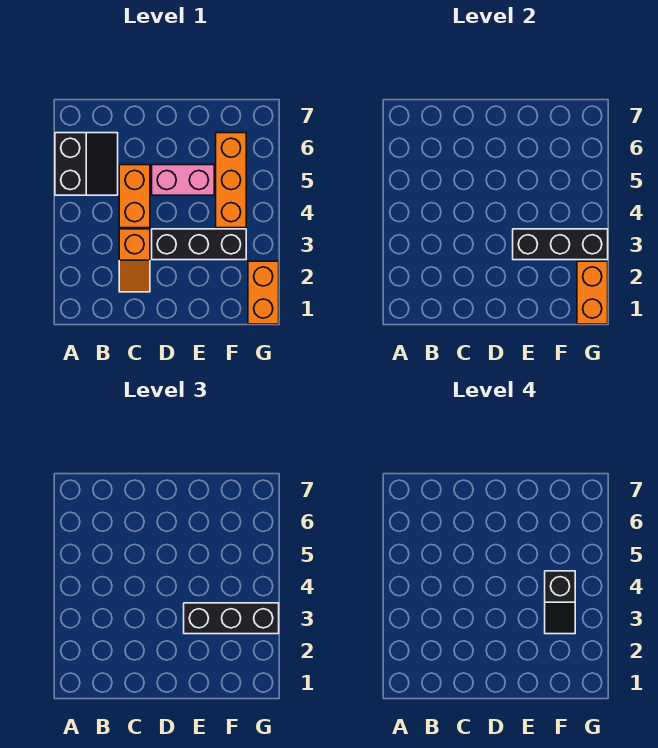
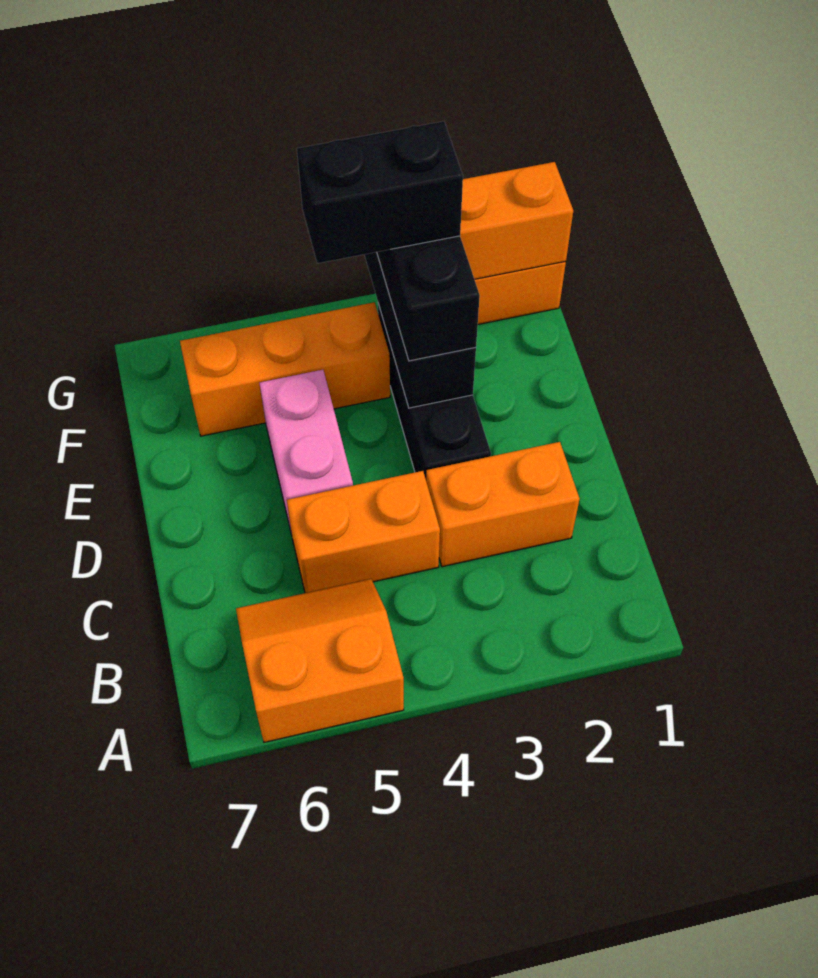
black slope A5:B6 level 1 top A -> orange slope A5:B6 level 1 top A
orange slope C2:C3 level 1 top 3 -> orange brick C2:C3 level 1
black slope F3:F4 level 4 top 4 -> black brick F3:F4 level 4

